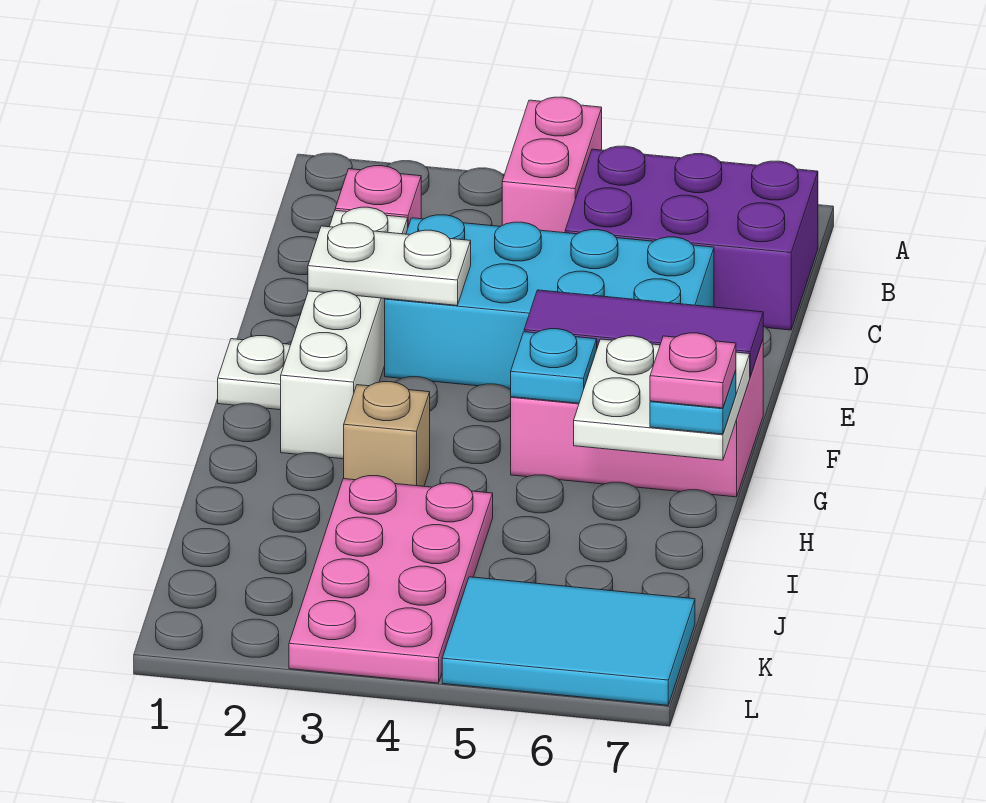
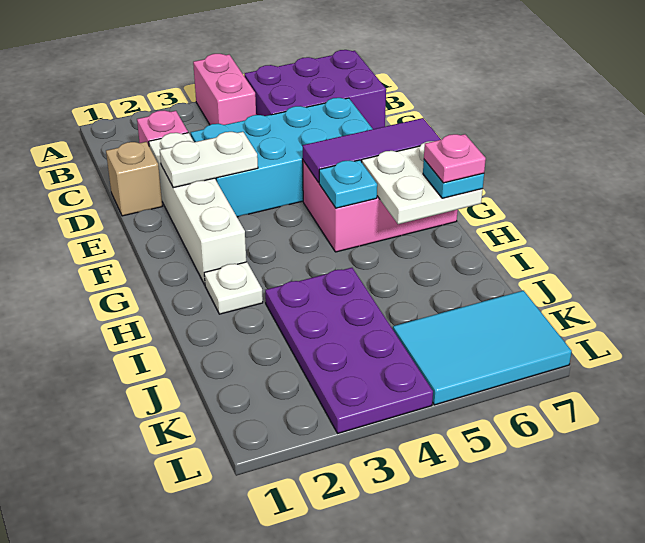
white plate F1 level 1 -> white plate H2 level 1
tan brick H3 level 1 -> tan brick D1 level 1
pink plate I3:L4 level 1 -> purple plate I3:L4 level 1

